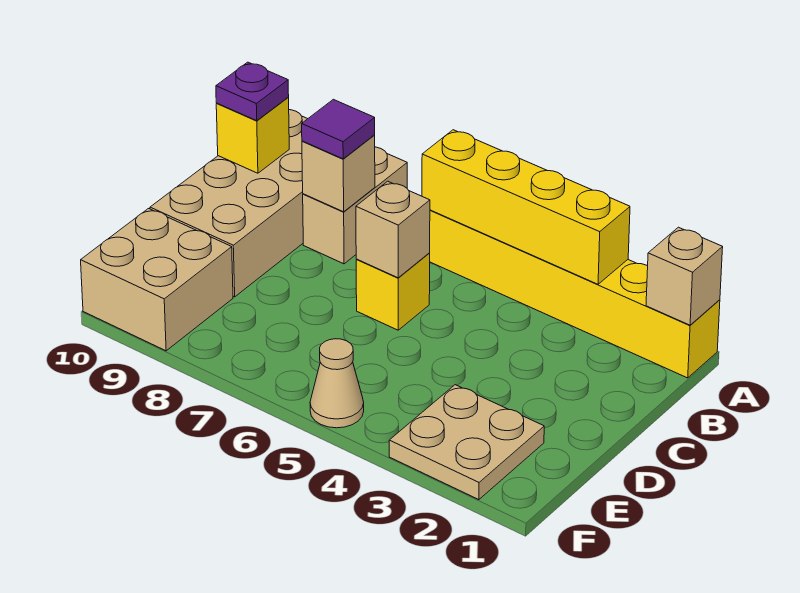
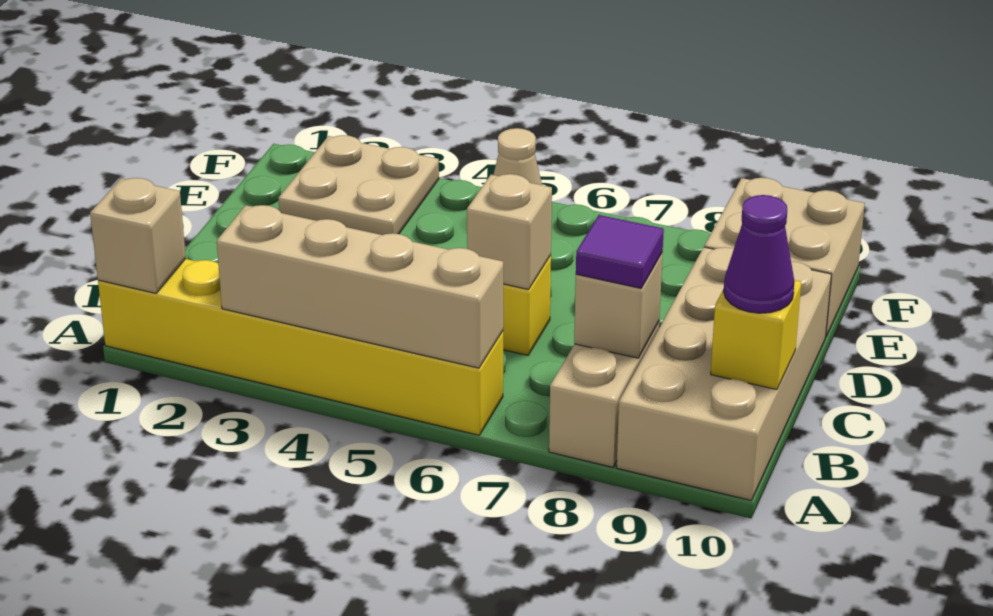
yellow brick A3:A6 level 2 -> tan brick A3:A6 level 2
purple plate B10 level 3 -> purple cone B10 level 3

